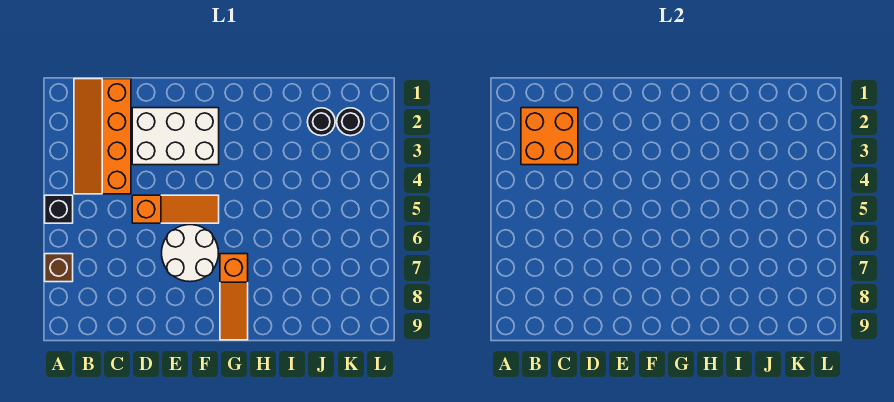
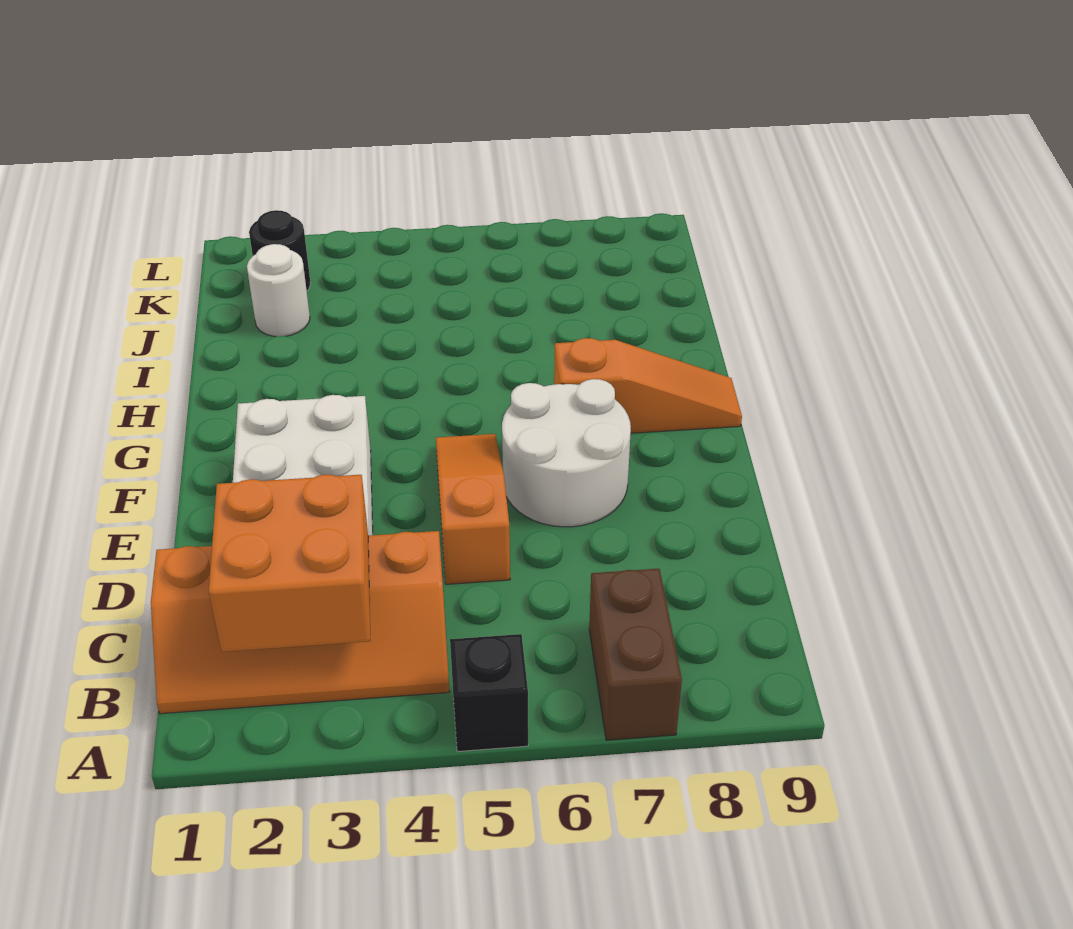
brown brick A7 level 1 -> brown brick A7:B7 level 1
black round brick J2 level 1 -> white round brick J2 level 1

